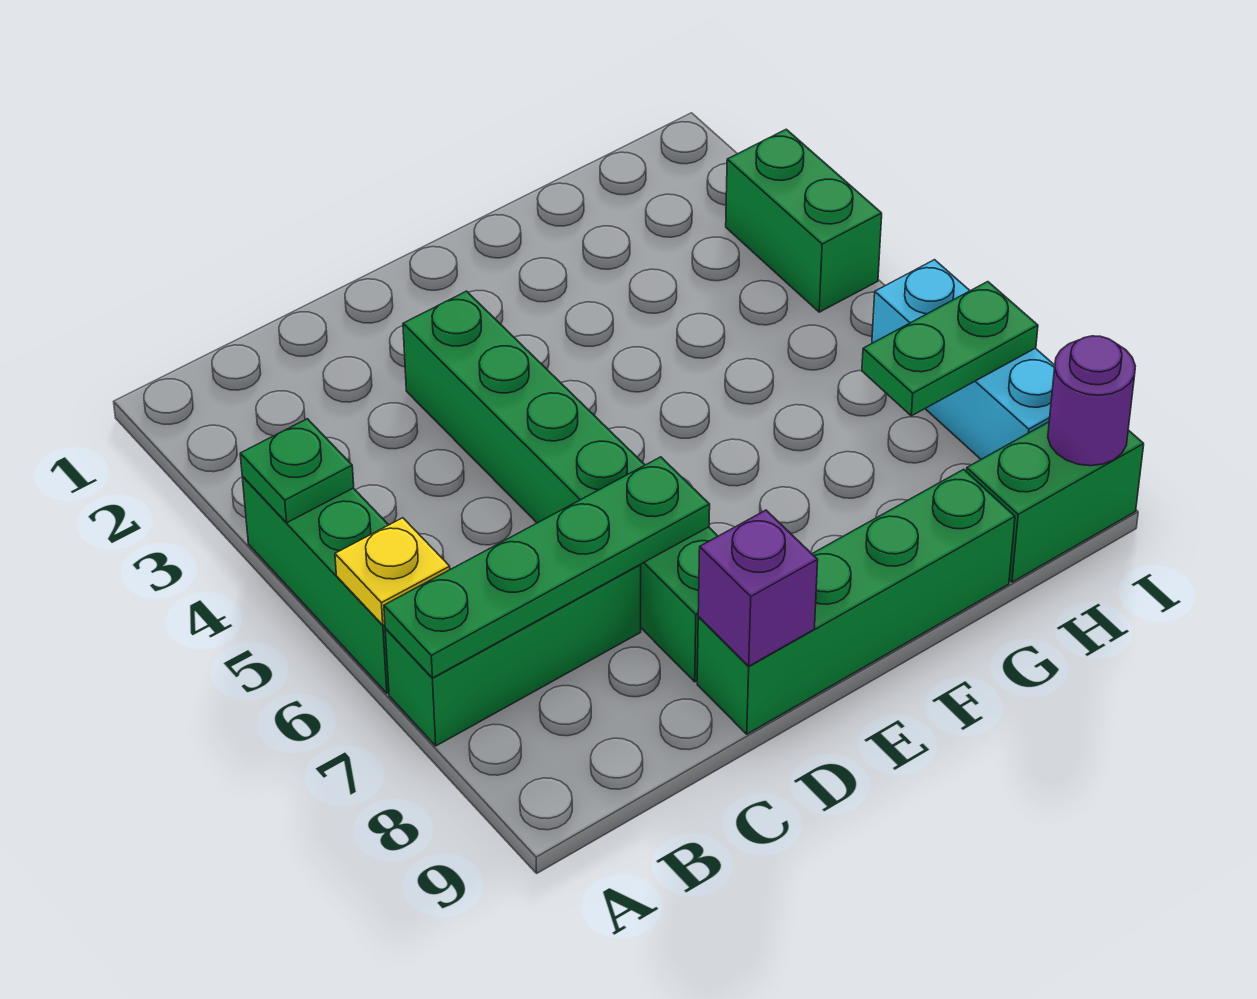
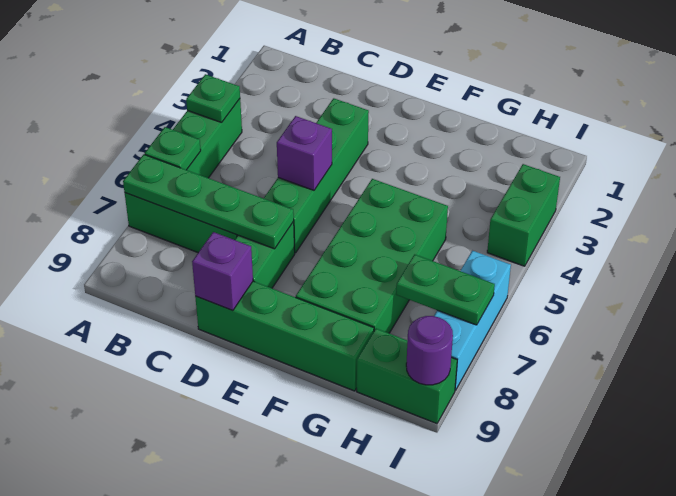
yellow plate A6 level 2 -> green plate A6 level 2
none -> purple brick D5 level 2
none -> green brick F5:G8 level 1

